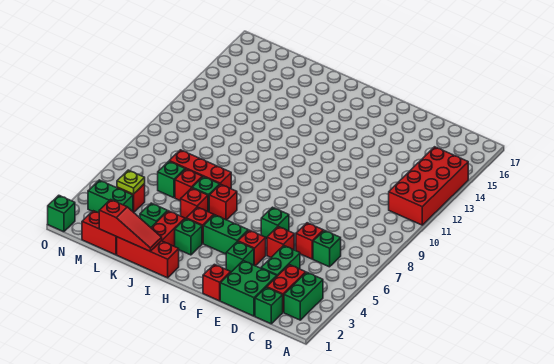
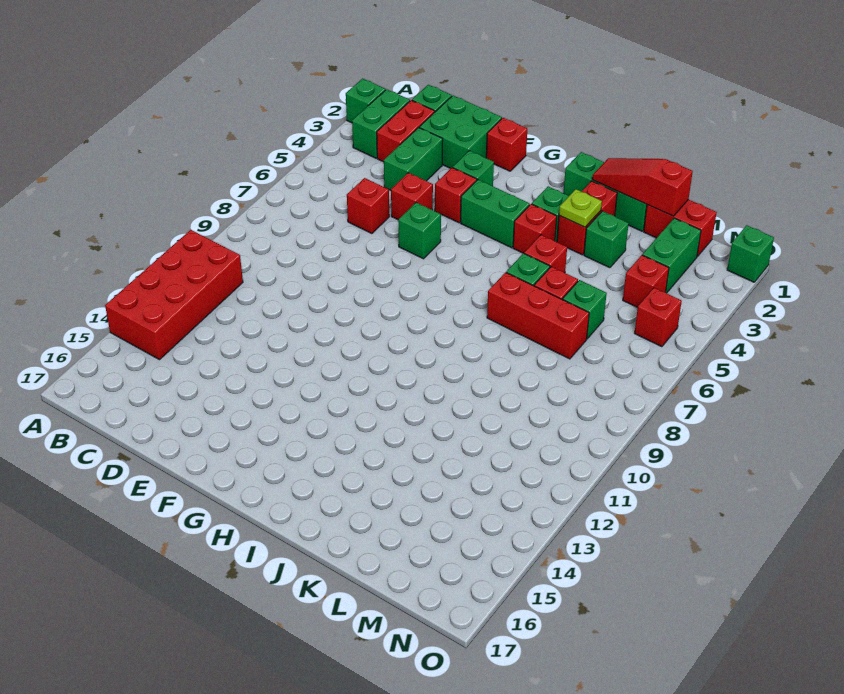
green brick C6 level 1 -> green brick A2 level 1
red brick I1:K1 level 1 -> green brick I1:K1 level 1
red brick I6 level 1 -> red brick N5 level 1
green brick M3:N3 level 1 -> green brick M2:M3 level 1
lime plate M4 level 2 -> lime plate J3 level 2

